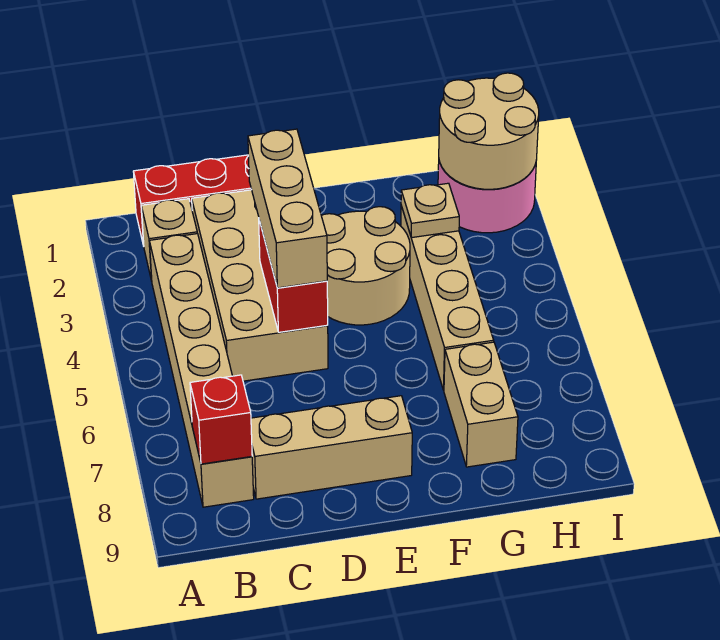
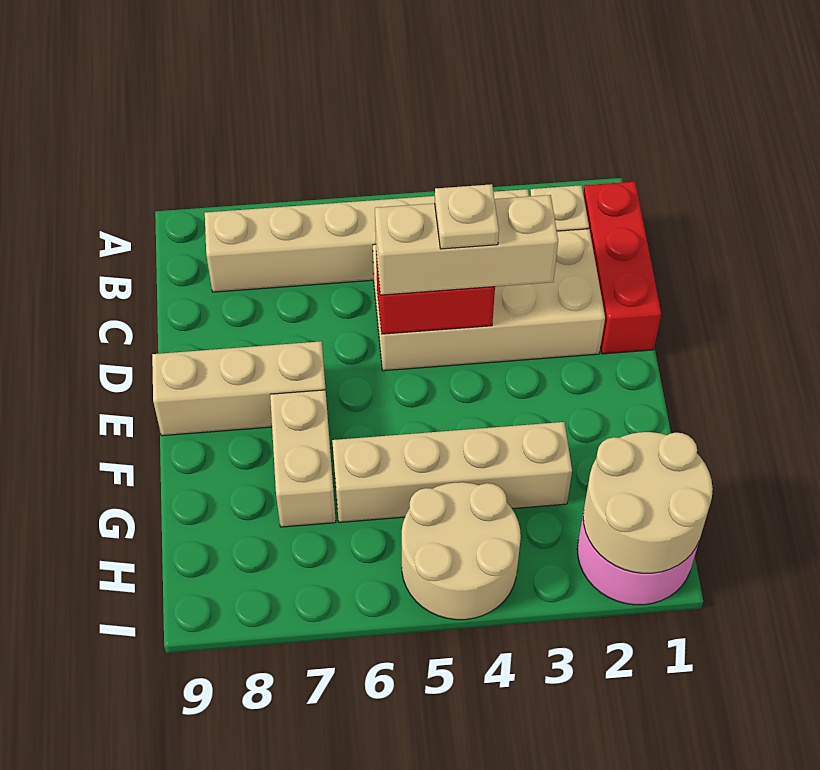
red brick B8 level 2 -> none
tan brick C8:E8 level 1 -> tan brick E7:E9 level 1
tan round brick E3:F4 level 1 -> tan round brick H4:I5 level 1
tan plate G3 level 2 -> tan plate D4 level 4
tan brick G7:G8 level 1 -> tan brick F7:G7 level 1

